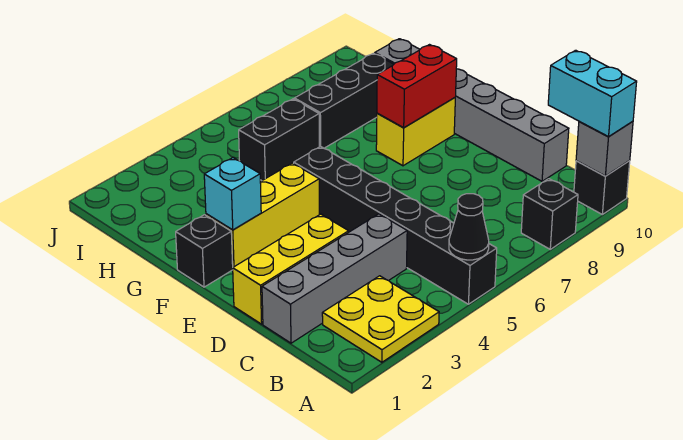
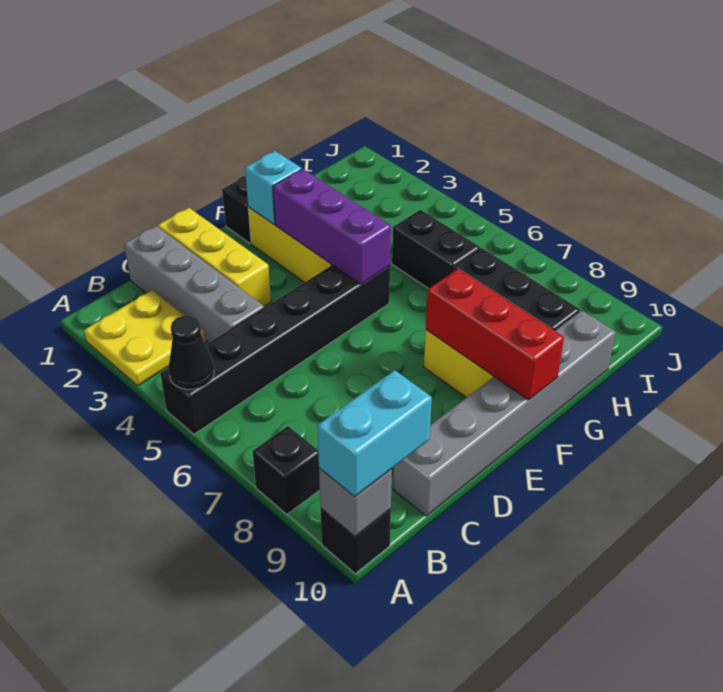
none -> purple brick F3:F5 level 2
red brick F8:F9 level 2 -> red brick F8:F10 level 2

